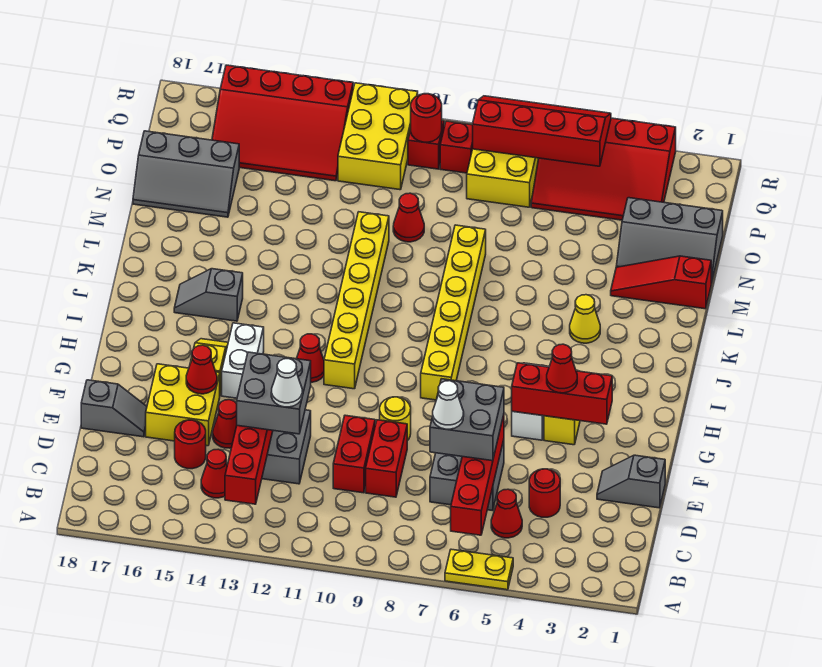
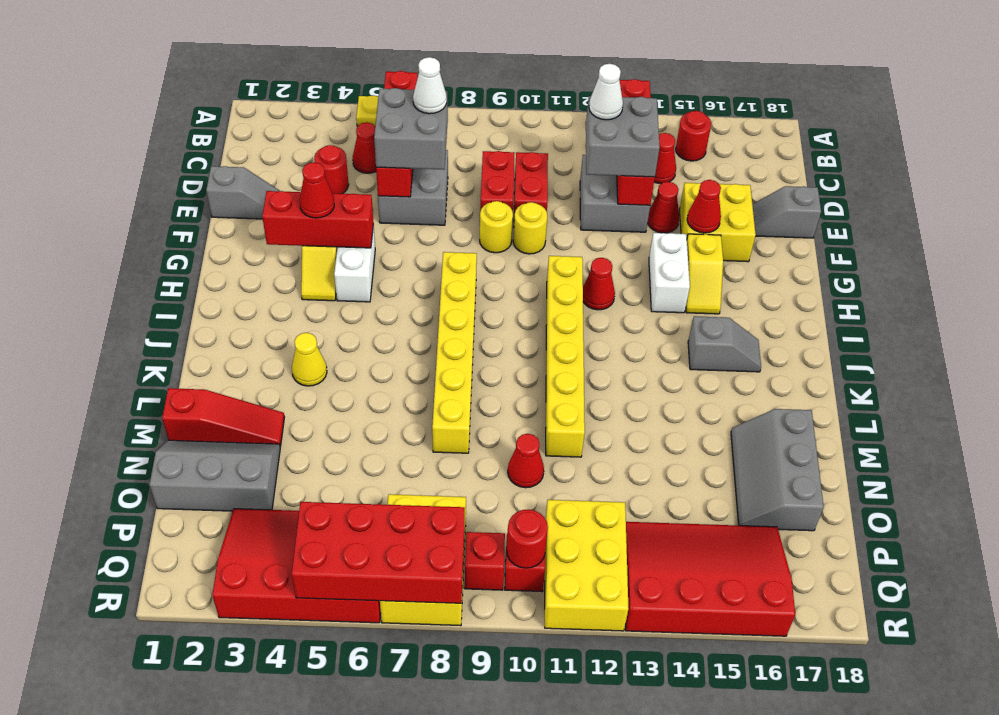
red round brick D15 level 1 -> red round brick B15 level 1
none -> yellow round brick F10 level 1
grey slope N16:O18 level 1 top O -> grey slope M16:O17 level 1 top 17
red slope Q5:R8 level 2 top Q -> red brick Q5:R8 level 2

